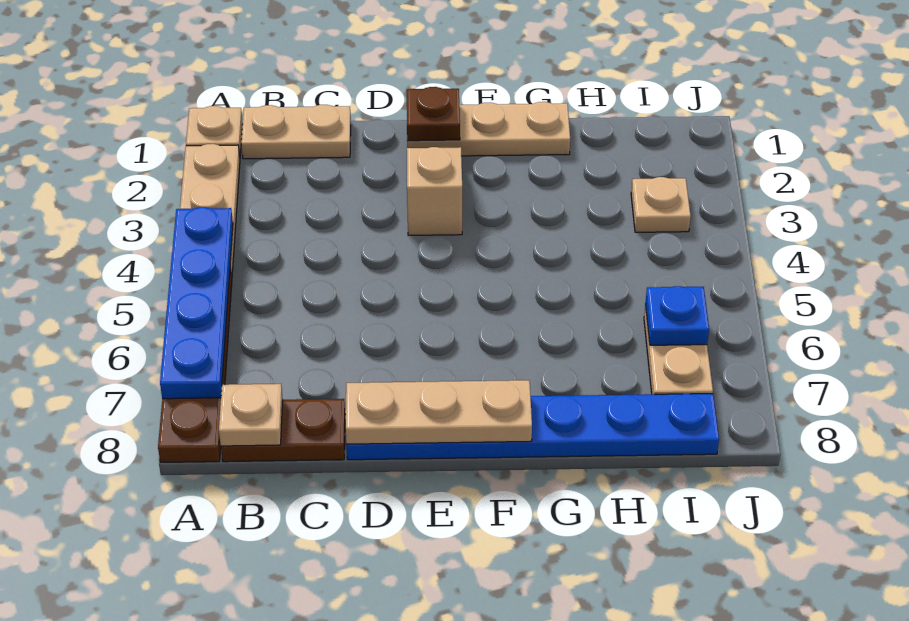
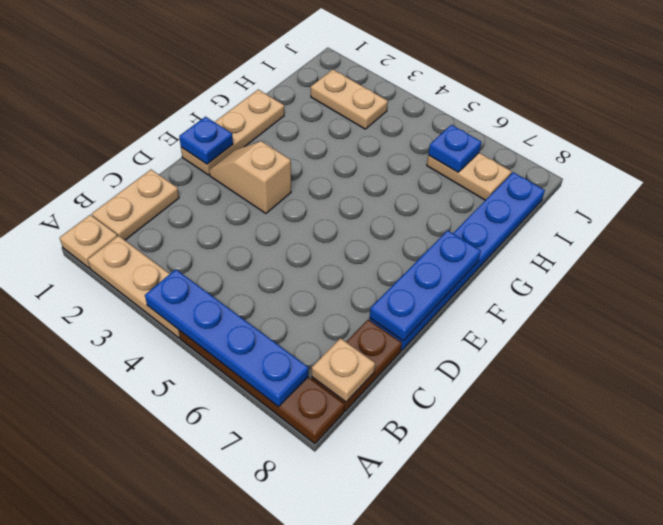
tan plate D8:F8 level 2 -> blue plate D8:F8 level 2
brown plate E1 level 2 -> blue plate E1 level 2
tan plate I3 level 1 -> tan plate I2:I3 level 1

